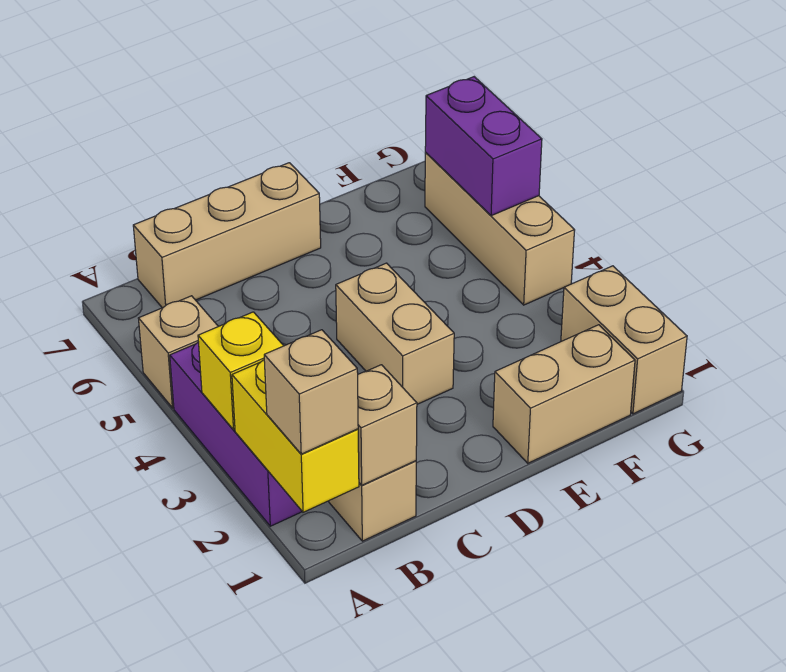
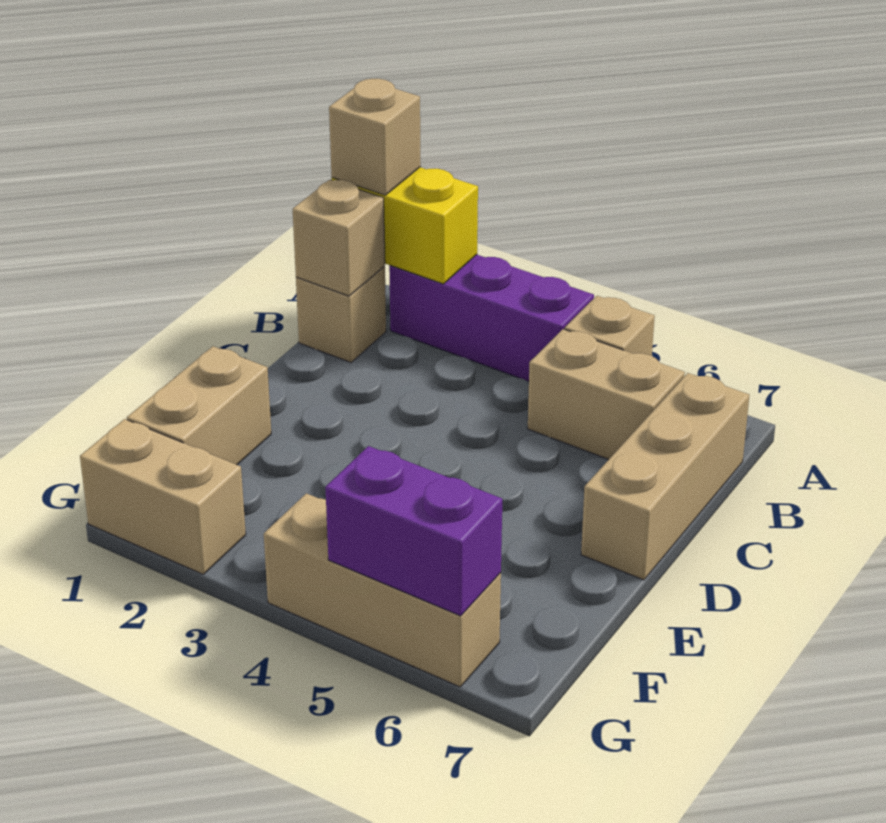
yellow brick A3 level 2 -> none
tan brick D3:D4 level 1 -> tan brick B5:B6 level 1

